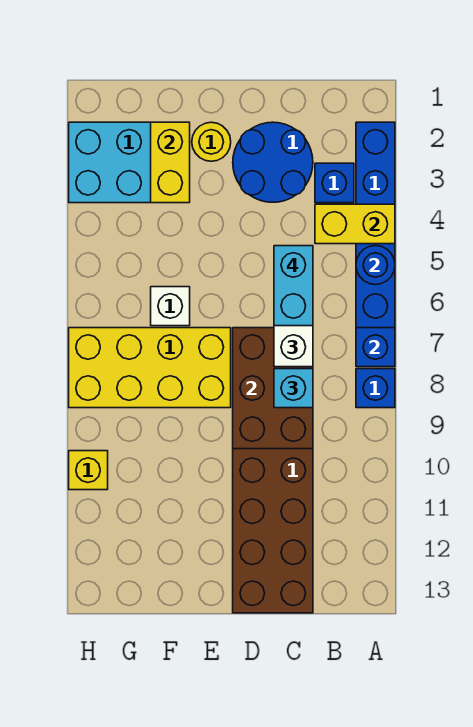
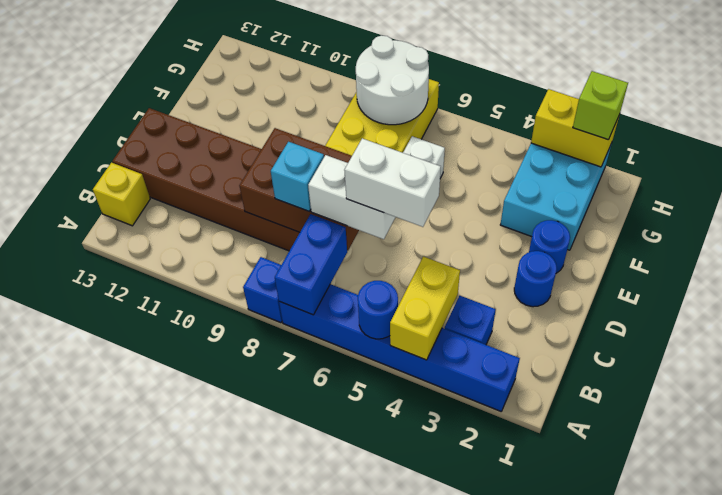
blue brick A7 level 2 -> blue brick A7:B7 level 2
blue round brick C2:D3 level 1 -> blue round brick D2 level 1
cyan brick C5:C6 level 4 -> white brick C5:C6 level 4
yellow round brick E2 level 1 -> blue round brick E2 level 1
yellow brick F2:F3 level 2 -> yellow brick H2:H3 level 2
none -> white round brick G7:H8 level 2
none -> lime brick H2 level 3
yellow brick H10 level 1 -> yellow brick B13 level 1

